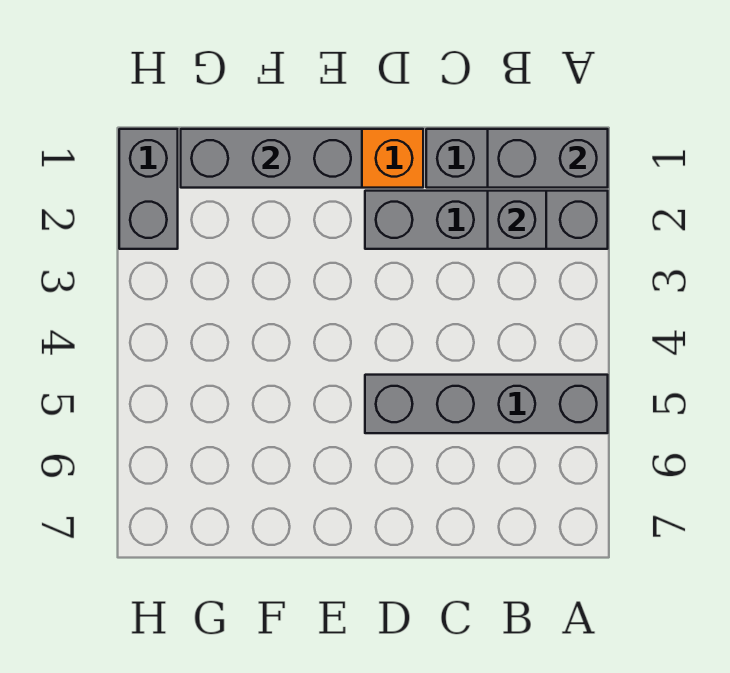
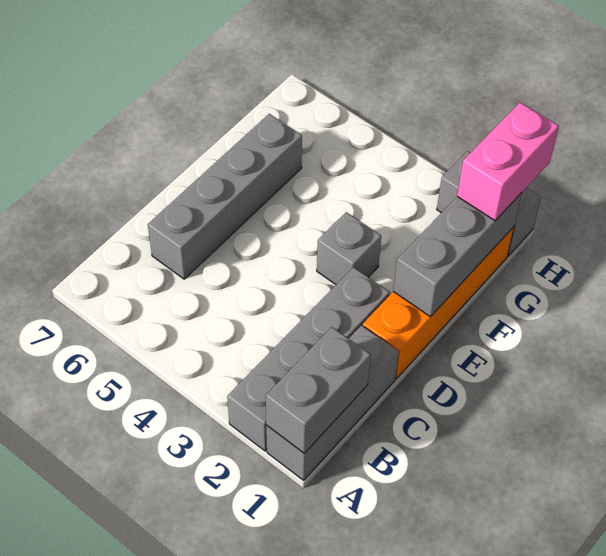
grey brick A5:D5 level 1 -> grey brick C6:F6 level 1
grey brick B2 level 2 -> grey brick E3 level 1
none -> pink brick G1:H1 level 3

